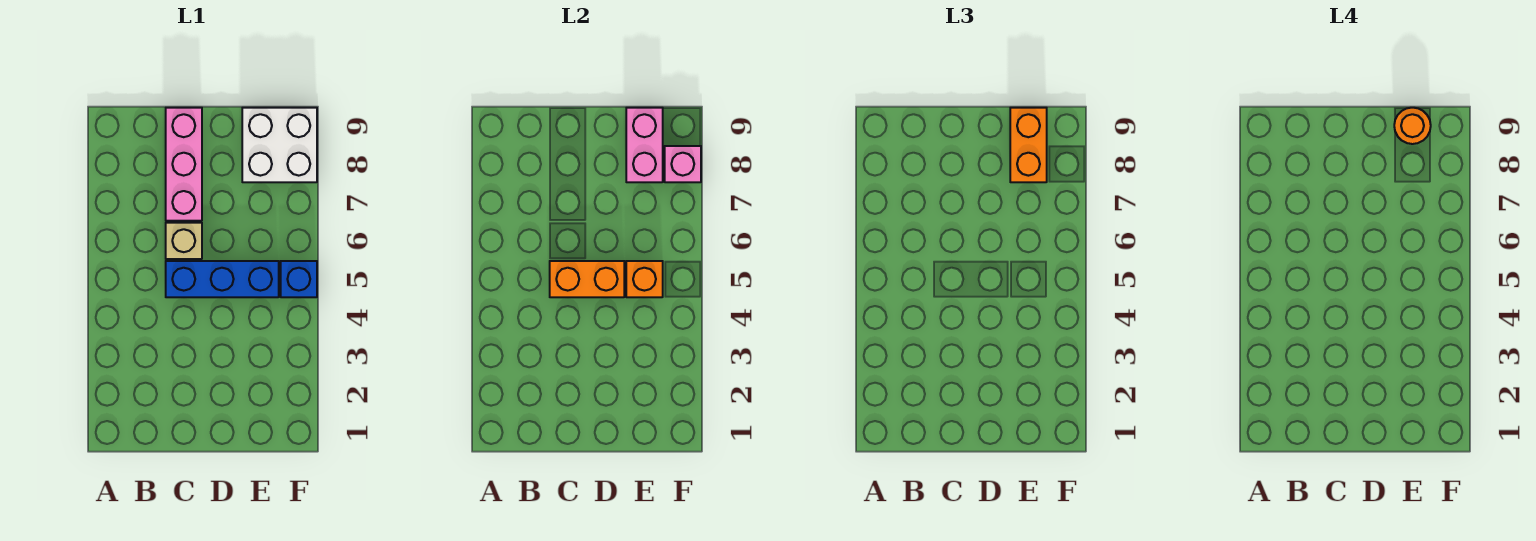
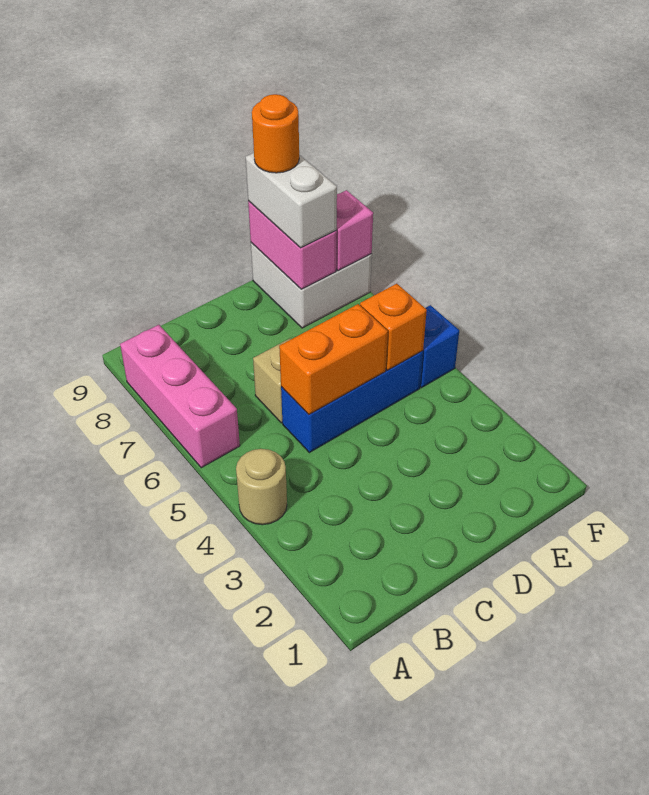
none -> tan round brick A4 level 1
pink brick C7:C9 level 1 -> pink brick A6:A8 level 1
orange brick E8:E9 level 3 -> white brick E8:E9 level 3

